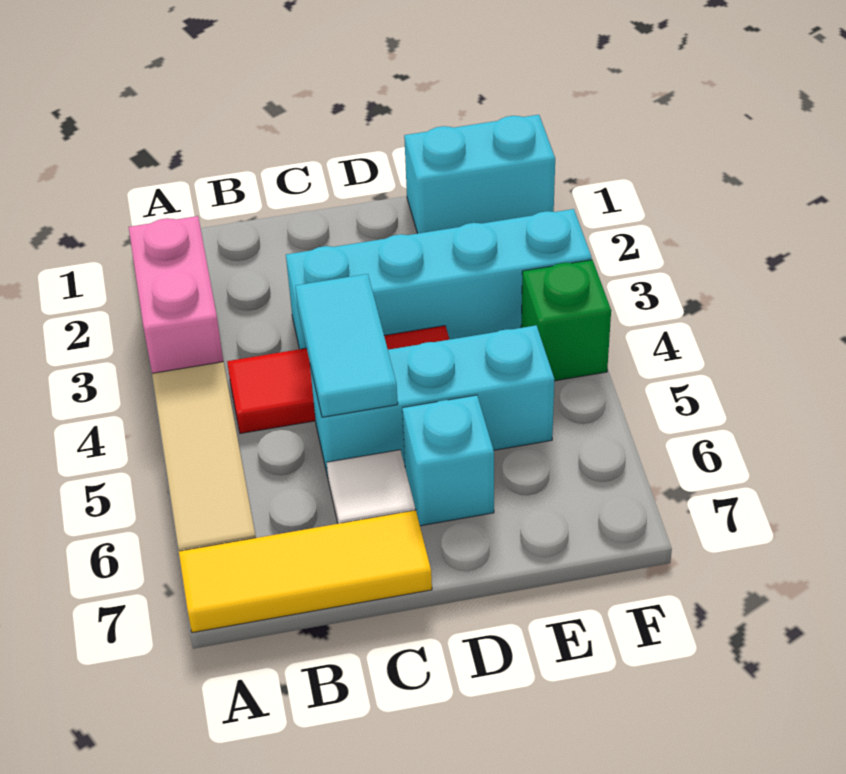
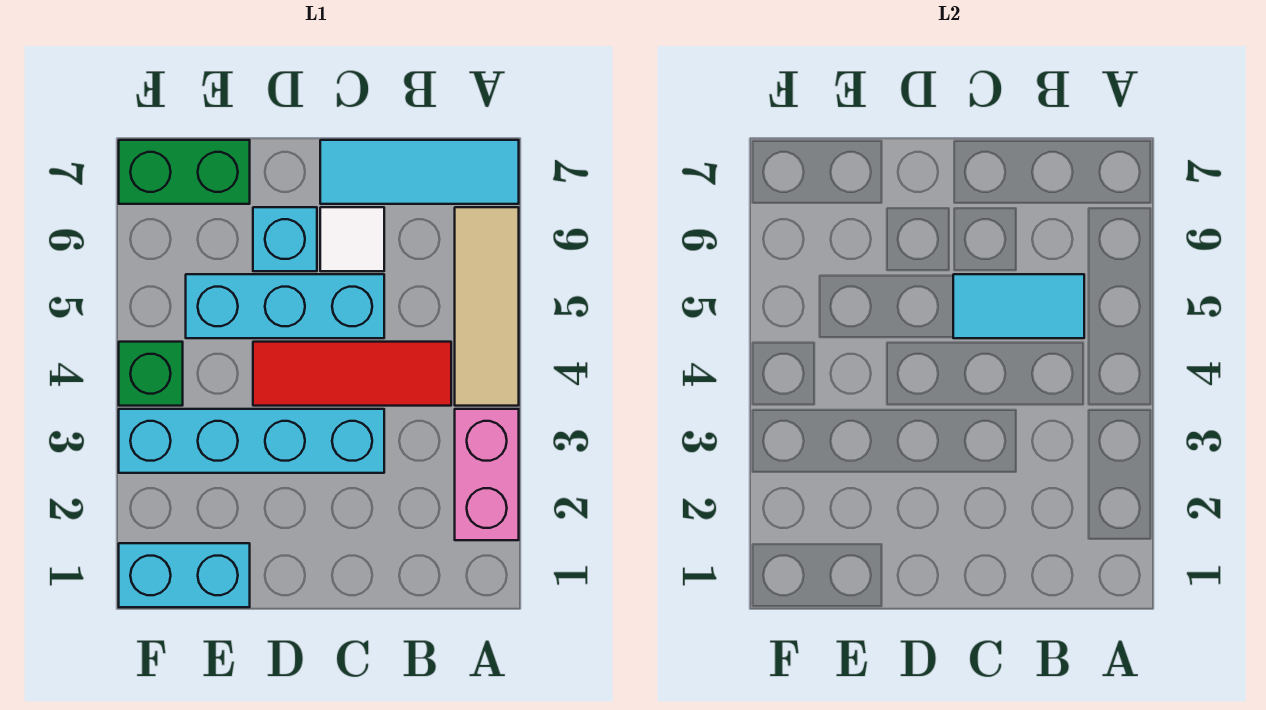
yellow tile A7:C7 level 1 -> cyan tile A7:C7 level 1
cyan tile C4:C5 level 2 -> cyan tile B5:C5 level 2
none -> green brick E7:F7 level 1

